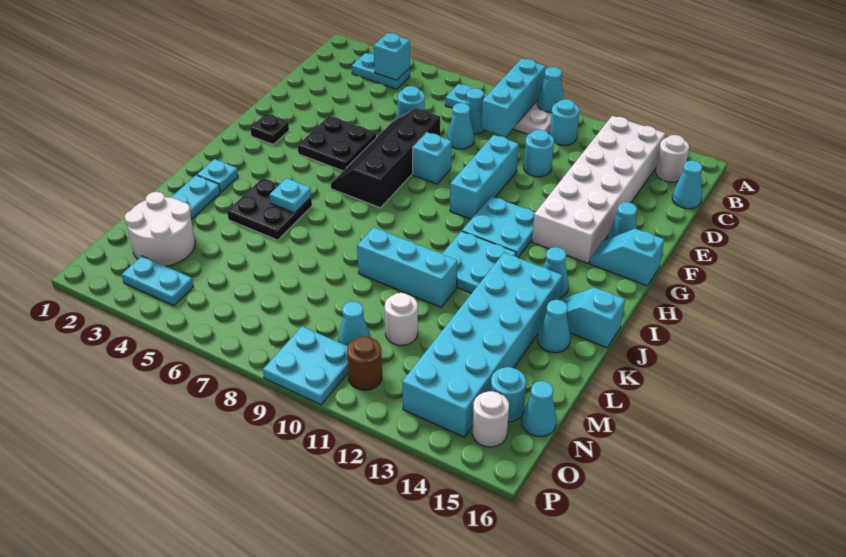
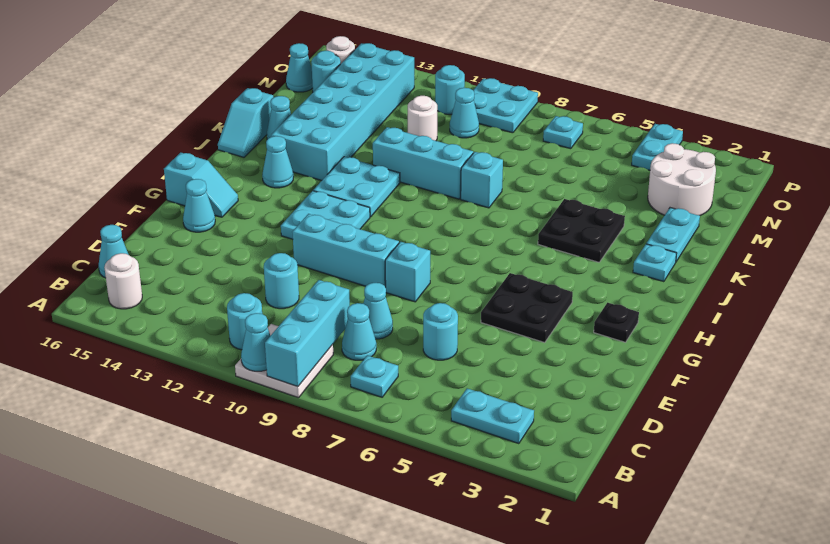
cyan brick B4 level 2 -> cyan brick K8 level 1
white brick B13:G14 level 1 -> none
black slope E6:H7 level 1 top 7 -> none
cyan brick E10:G10 level 1 -> cyan brick F9:F11 level 1
cyan plate J5 level 2 -> cyan plate O7 level 1
cyan slope J15:J16 level 1 top 16 -> cyan slope J16:K16 level 1 top K
cyan plate O3:O4 level 1 -> cyan plate O4:P4 level 1
brown round brick O11 level 1 -> cyan round brick O11 level 1

